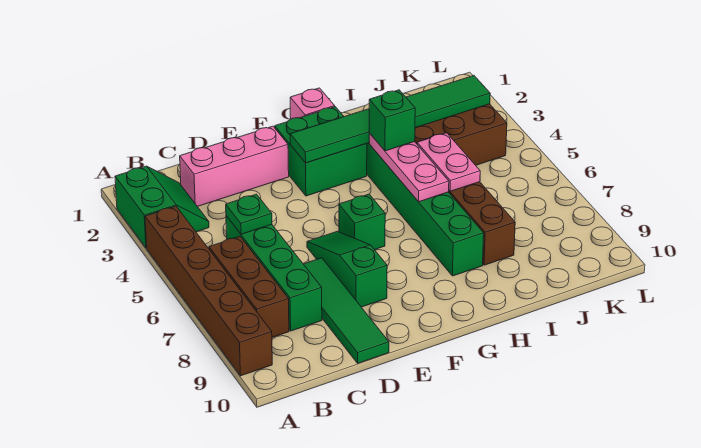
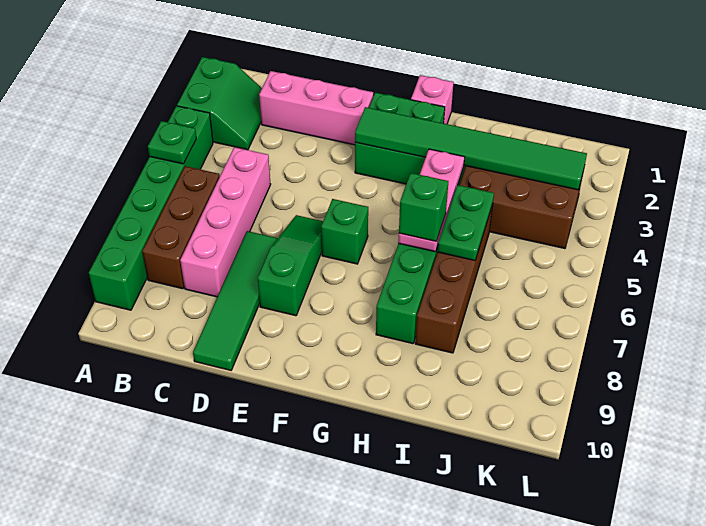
brown brick A4:A9 level 1 -> green brick A4:A9 level 1
green brick C5:C8 level 1 -> pink brick C5:C8 level 1
green plate C5 level 2 -> green plate A5 level 2
green brick H4 level 3 -> green brick H6 level 3
pink plate I5:I6 level 2 -> green plate I5:I6 level 2

